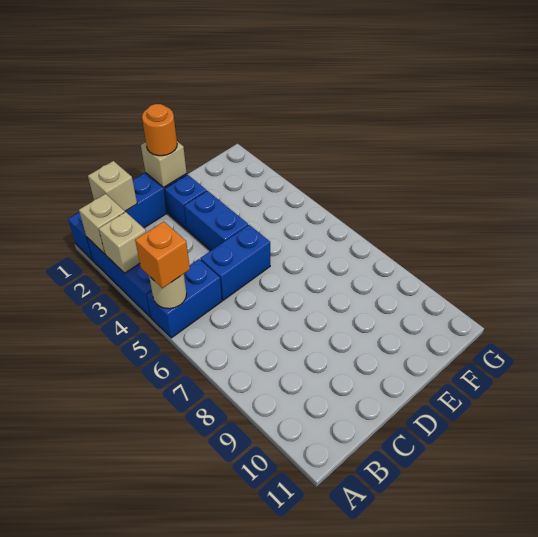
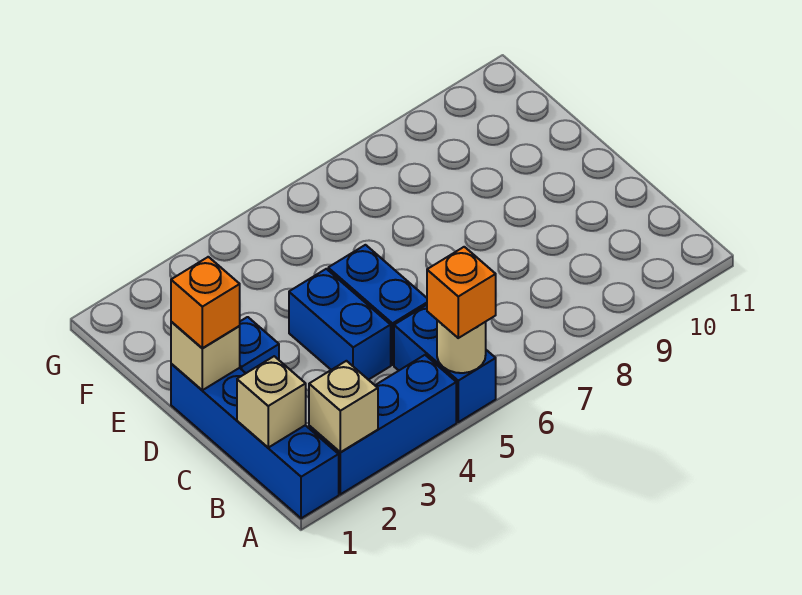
tan brick A3 level 2 -> none
orange round brick D1 level 3 -> orange brick D1 level 3
blue brick D3:D4 level 1 -> blue brick C4:D4 level 1

